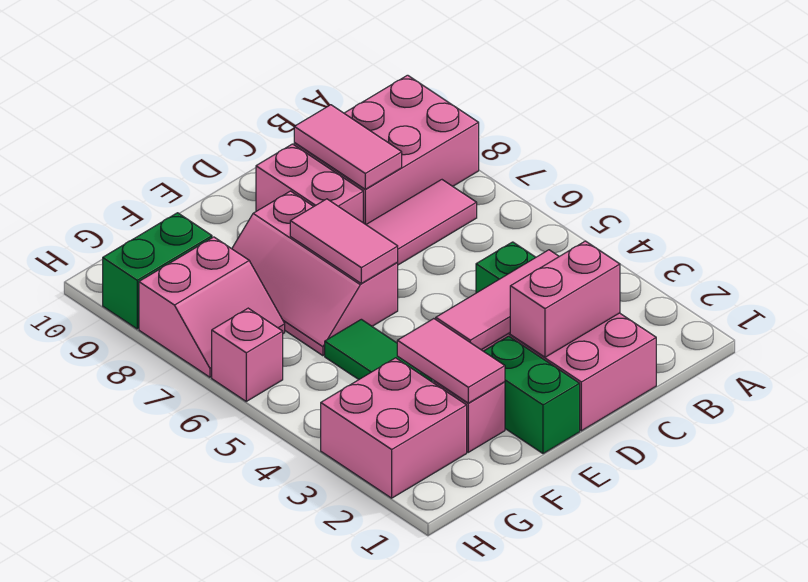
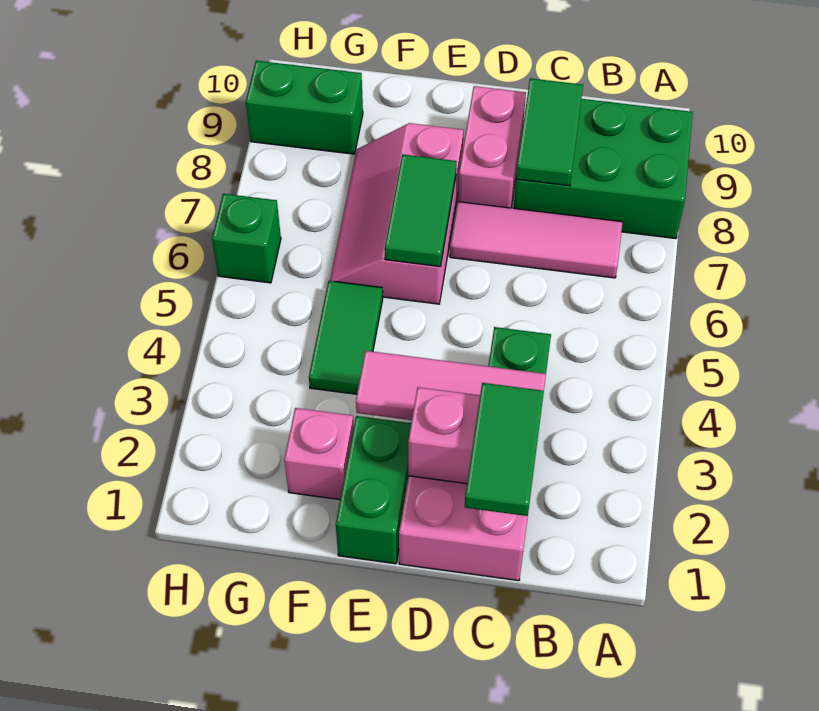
pink brick A8:C9 level 1 -> green brick A8:C9 level 1
none -> green tile C1:C2 level 3
pink tile C8:C9 level 2 -> green tile C8:C9 level 2
pink tile E6:E7 level 2 -> green tile E6:E7 level 2
pink tile F2:F3 level 2 -> none
pink brick G2:H3 level 1 -> none
pink slope G7:H8 level 1 top 8 -> none
pink brick H6 level 1 -> green brick H6 level 1

